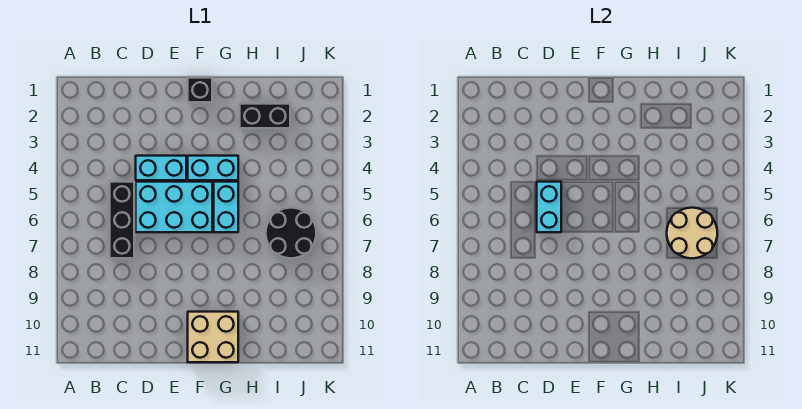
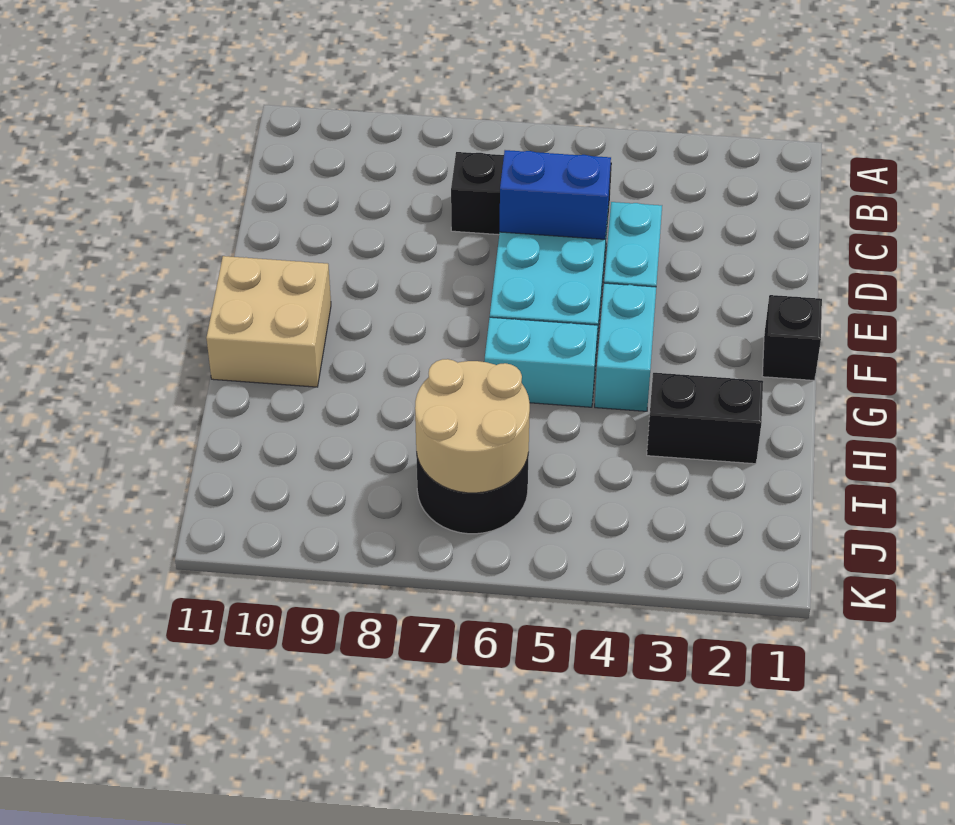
cyan brick D5:D6 level 2 -> blue brick D5:D6 level 2
black brick H2:I2 level 1 -> black brick H2:H3 level 1

